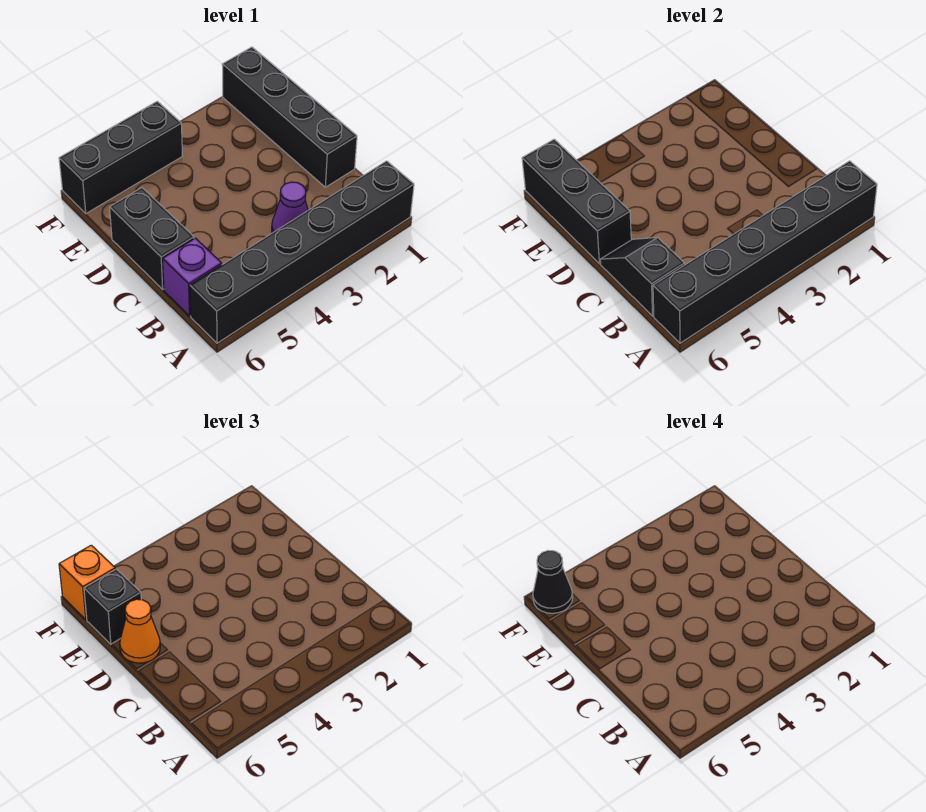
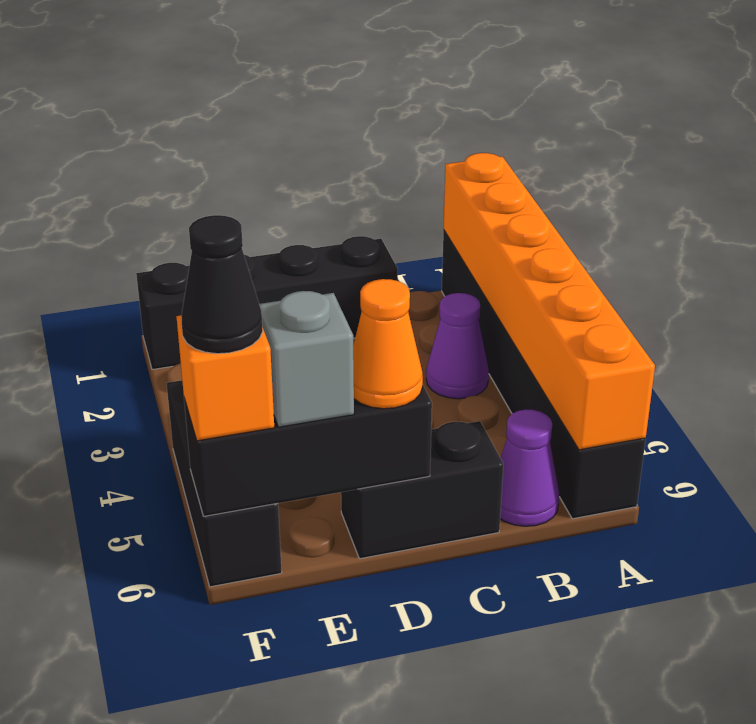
black brick A1:A6 level 2 -> orange brick A1:A6 level 2
purple brick B6 level 1 -> purple cone B6 level 1
black slope B6:C6 level 2 top B -> none
black brick E6 level 3 -> grey brick E6 level 3

